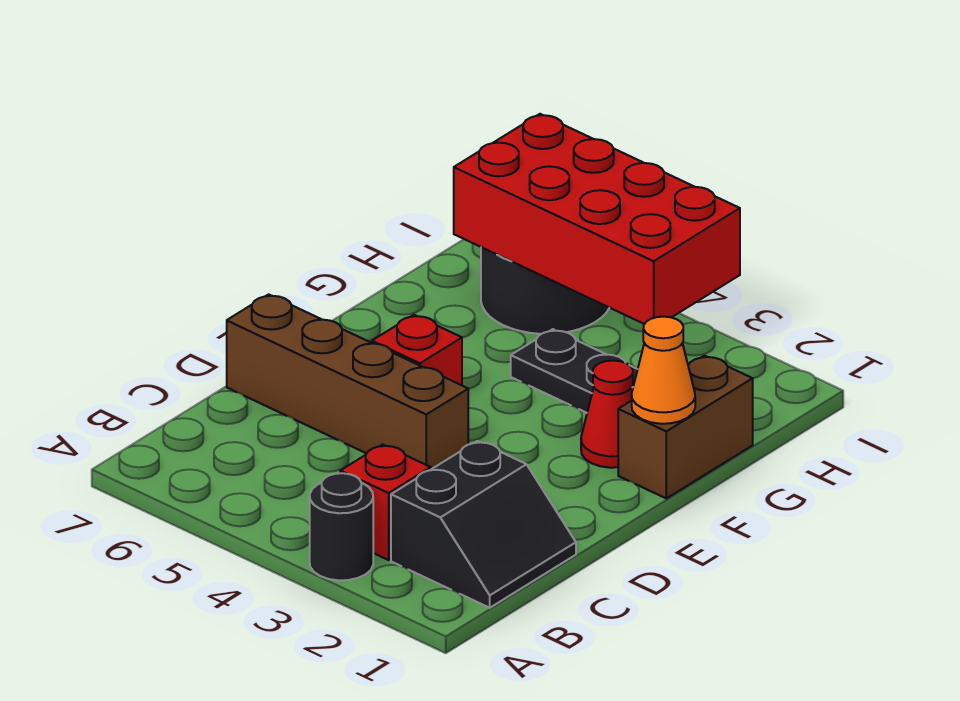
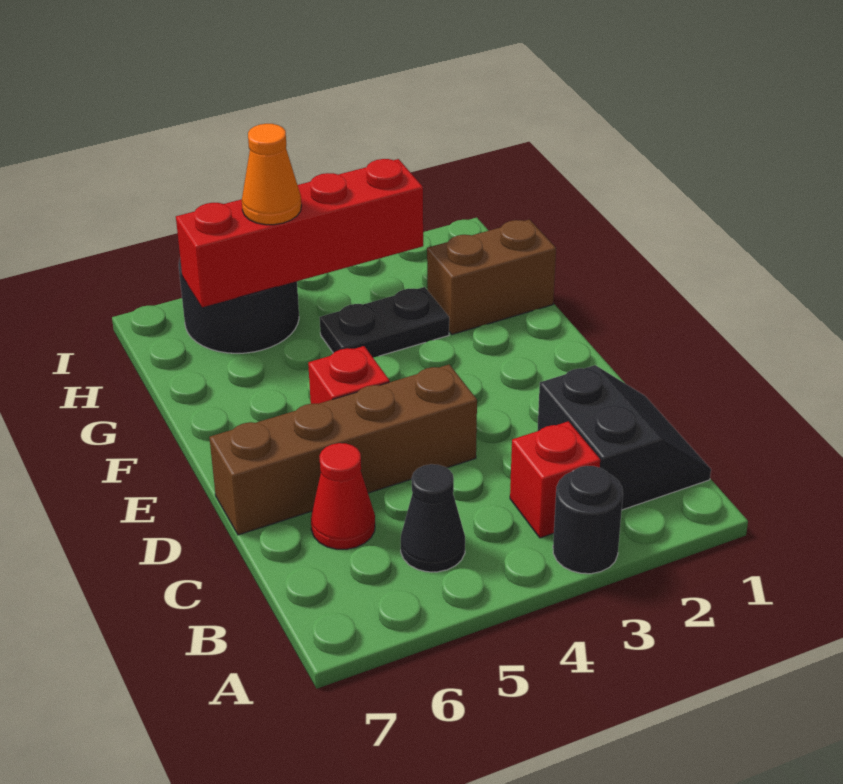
none -> black cone B5 level 1
brown brick F1:G1 level 1 -> brown brick G1:G2 level 1
orange cone F1 level 2 -> orange cone H5 level 3
red cone F2 level 1 -> red cone C6 level 1
red brick H3:I6 level 2 -> red brick H3:H6 level 2

